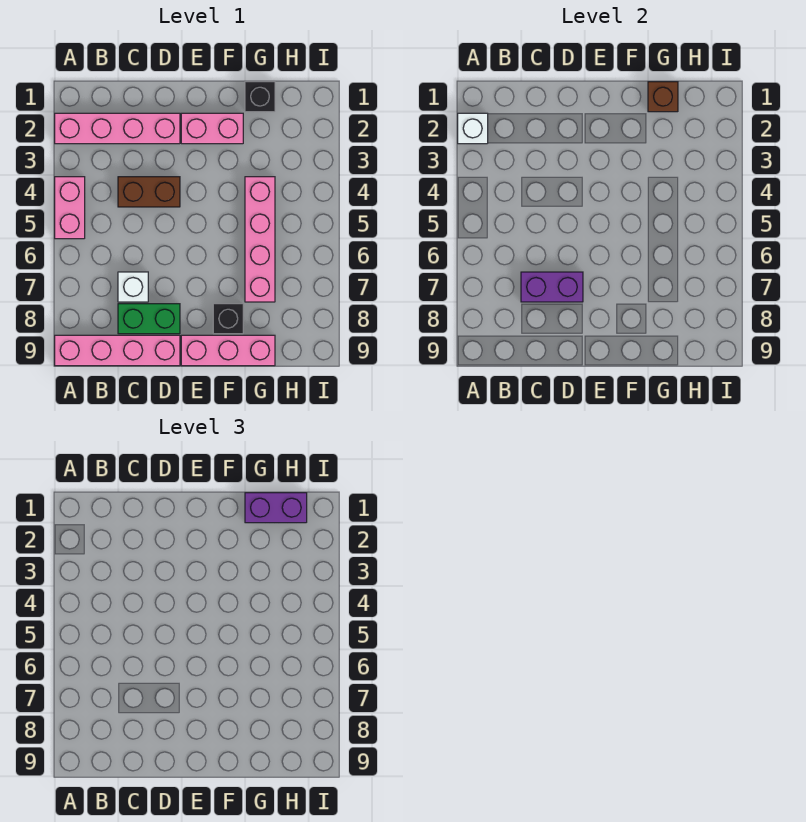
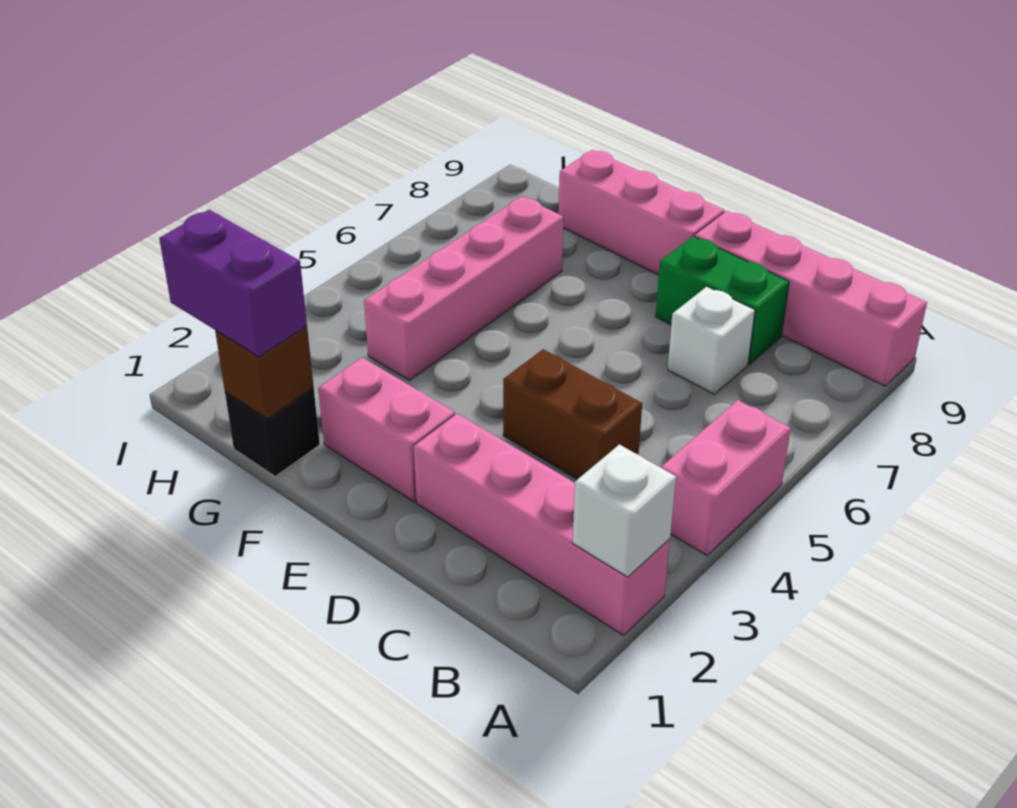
purple brick C7:D7 level 2 -> none
black brick F8 level 1 -> none

